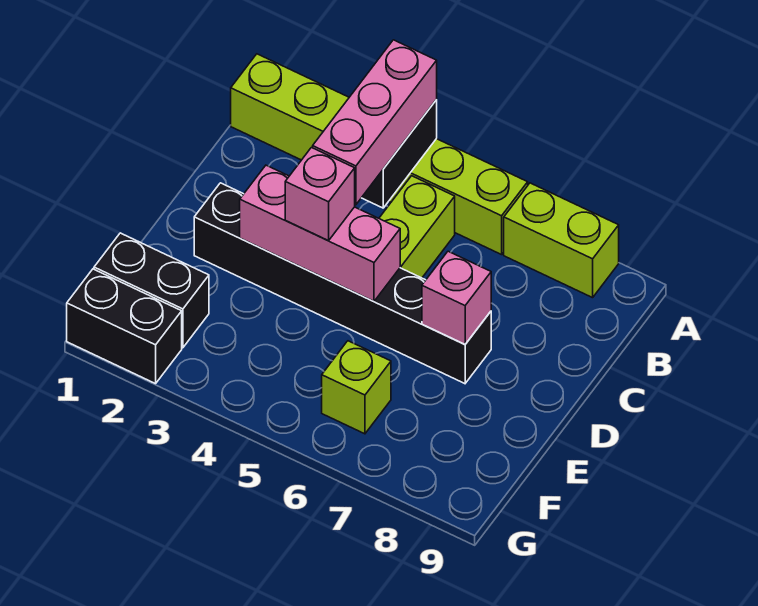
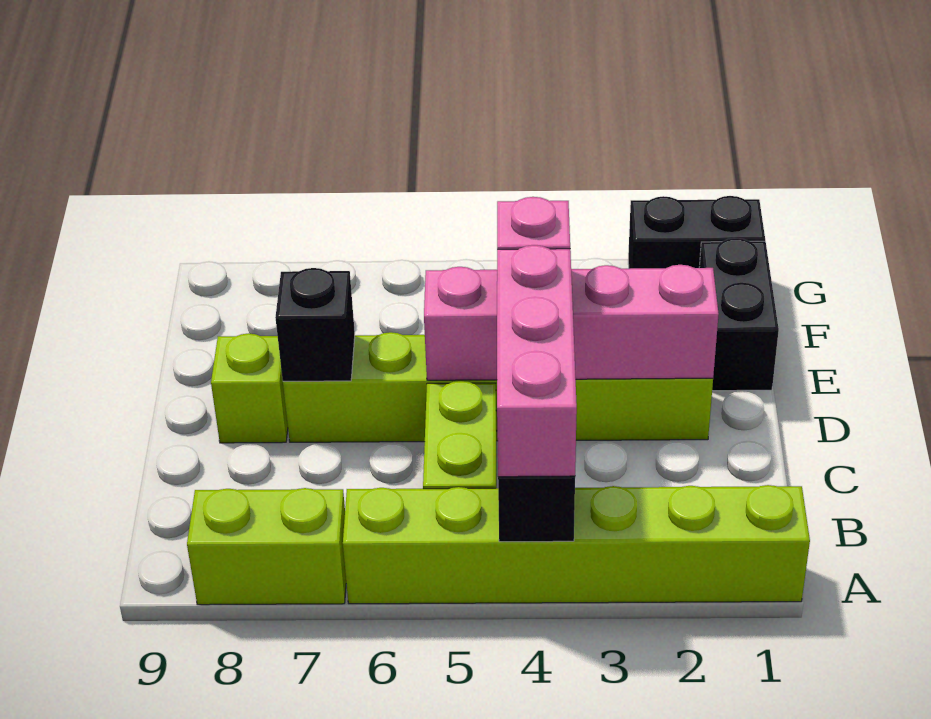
black brick D2:D7 level 1 -> lime brick D2:D7 level 1
pink brick D3:D5 level 2 -> pink brick D2:D5 level 2
pink brick D7 level 2 -> black brick D7 level 2
black brick F1:F2 level 1 -> black brick E1:F1 level 1
lime brick F6 level 1 -> lime brick D8 level 1

